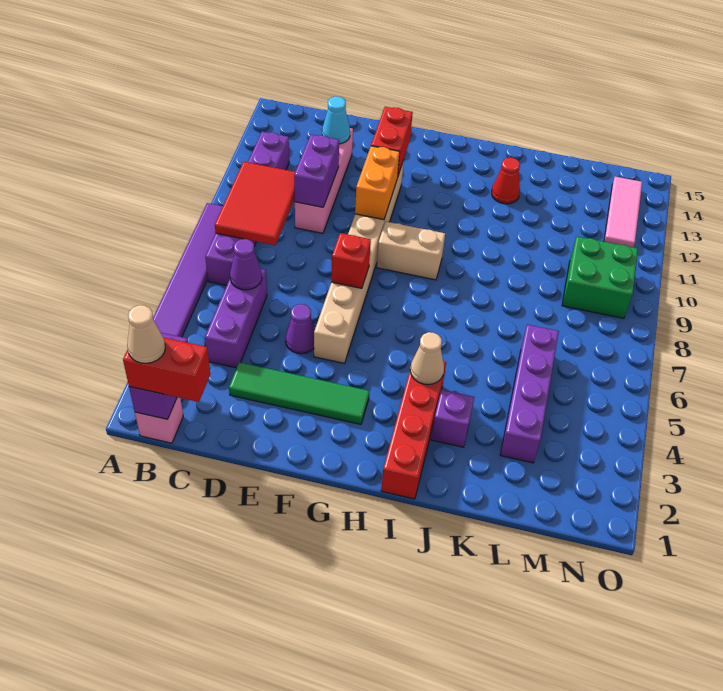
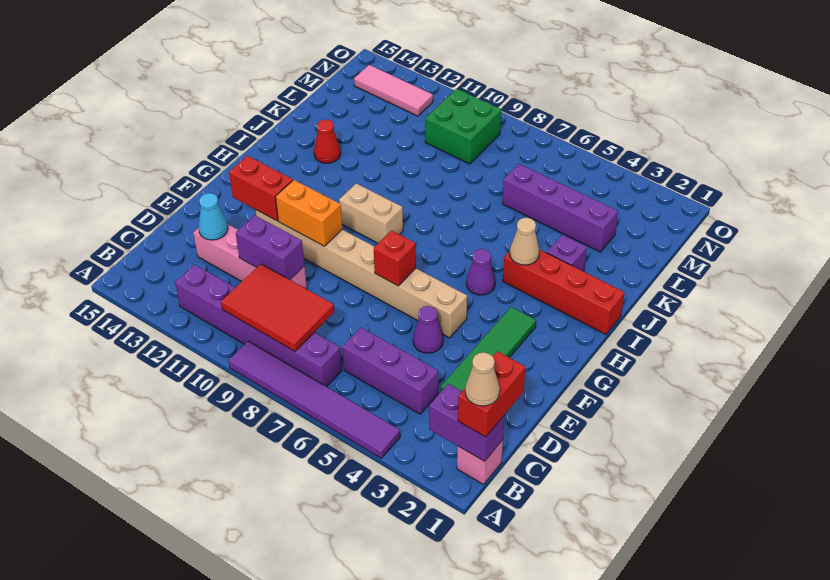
purple cone C6 level 2 -> purple cone H5 level 1
tan brick G9:H9 level 1 -> tan brick H9:H10 level 1

